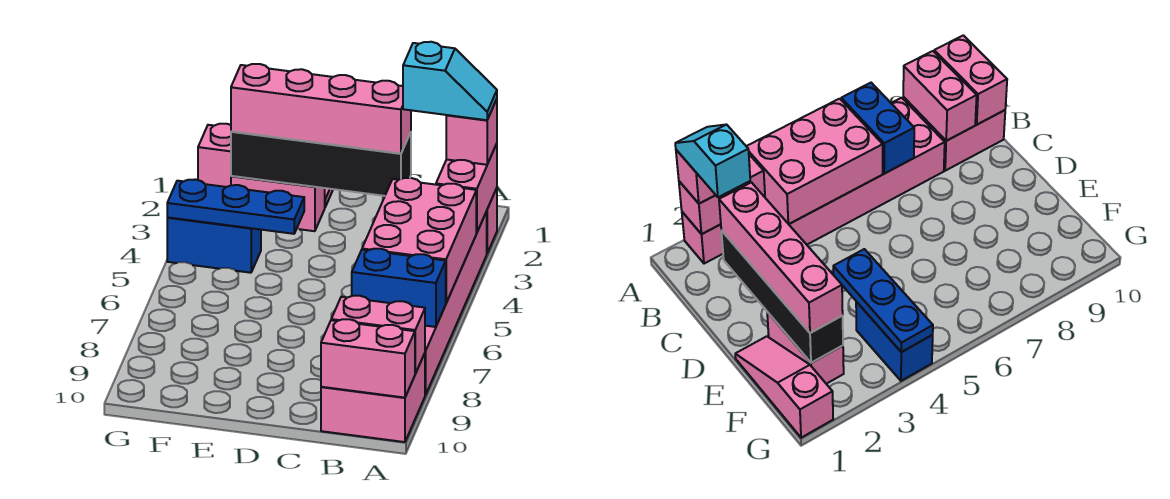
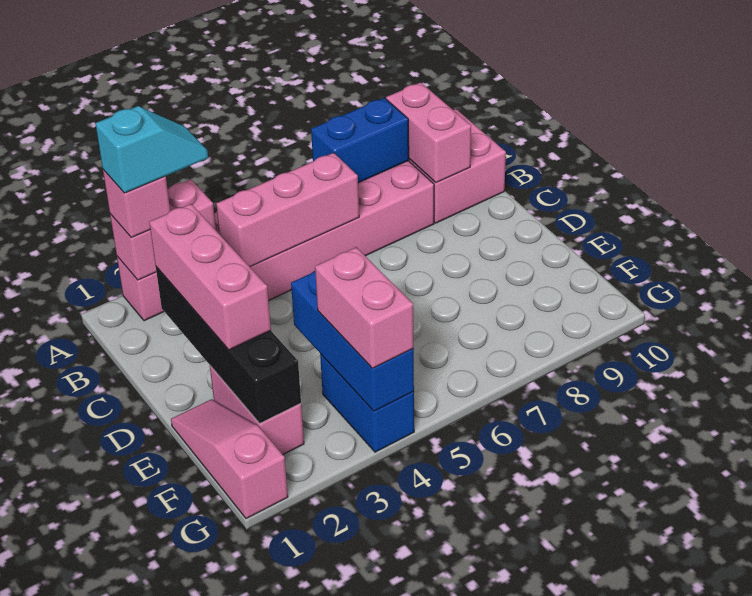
cyan slope A2:B2 level 4 top B -> cyan slope A2:A3 level 4 top 2
pink brick A4:B6 level 2 -> pink brick B4:B6 level 2
blue brick A7:B7 level 2 -> blue brick A7:A8 level 2
pink brick A10:B10 level 2 -> pink brick F4:G4 level 3
pink brick C2:F2 level 3 -> pink brick C2:E2 level 3
blue plate E4:G4 level 2 -> blue brick E4:G4 level 2

